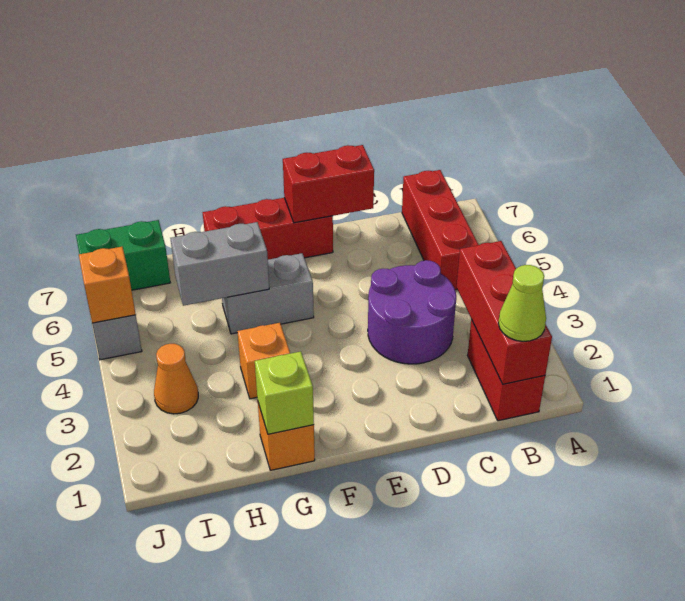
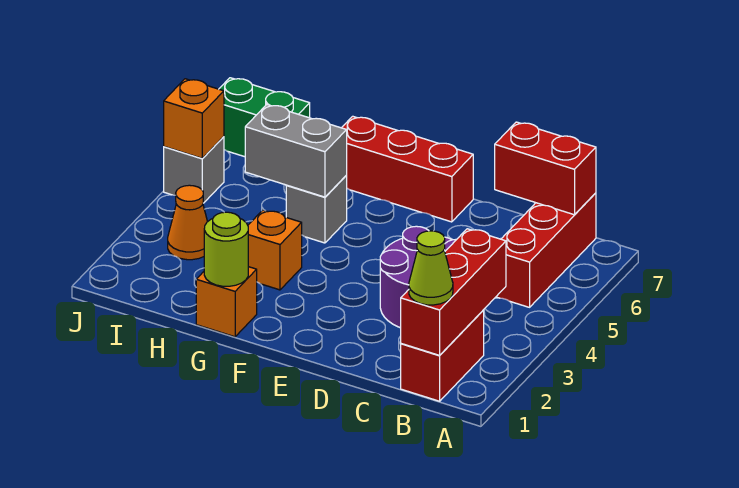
red brick D7:E7 level 2 -> red brick B7:C7 level 2
grey brick F5:G5 level 1 -> grey brick G5 level 1
lime brick G1 level 2 -> lime round brick G1 level 2

